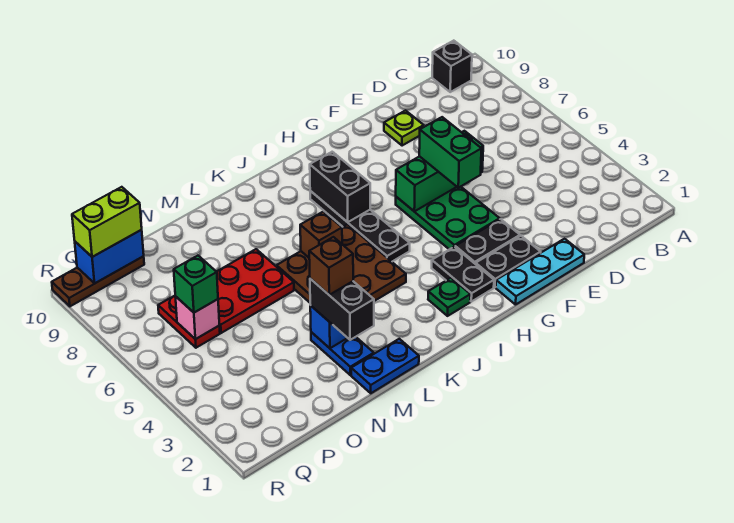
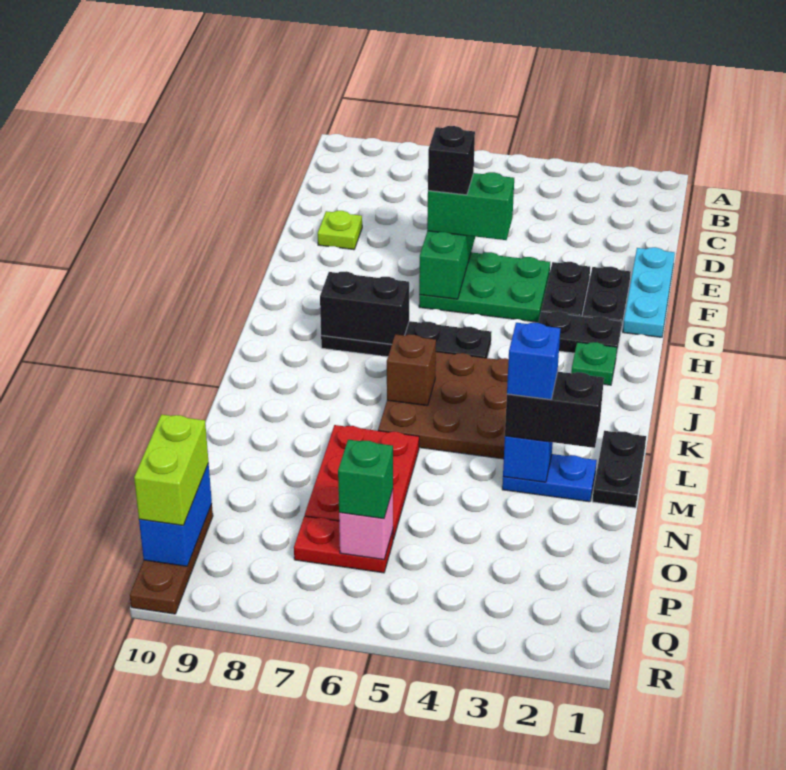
black brick B10 level 1 -> black brick F6 level 4
blue plate L1:M1 level 1 -> black plate L1:M1 level 1
brown brick M3 level 4 -> blue brick M3 level 4

